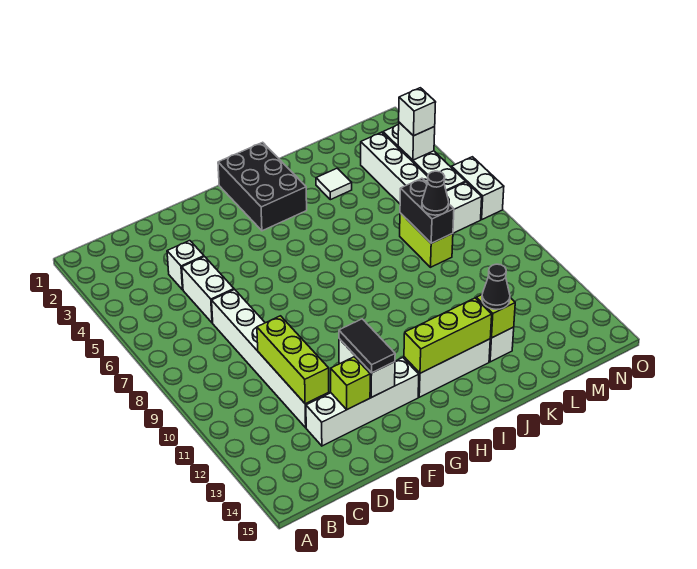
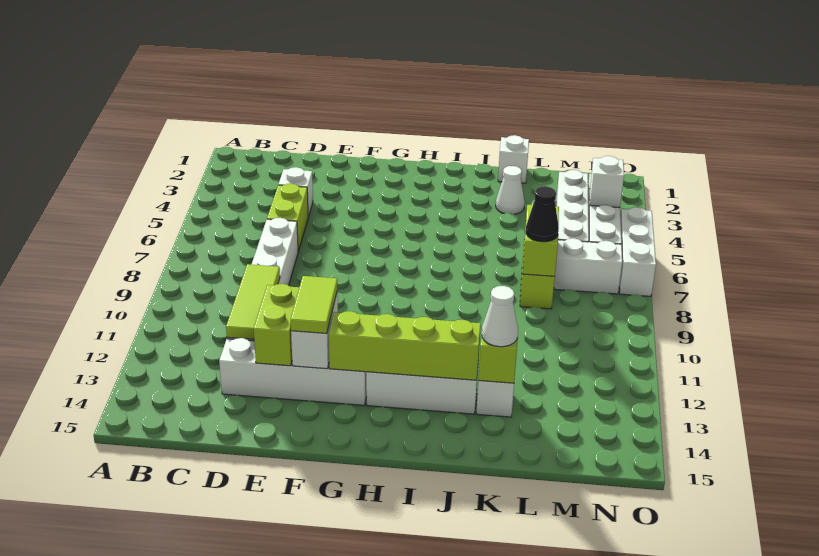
white brick D5:D6 level 1 -> lime brick D5:D6 level 1
lime brick D10:D12 level 2 -> lime tile D10:D12 level 2
lime brick E13 level 2 -> lime brick E12:E13 level 2
black tile F12:F13 level 3 -> lime tile F12:F13 level 3
black brick H1:I3 level 1 -> none
lime brick H13:J13 level 2 -> lime brick G13:J13 level 2
white tile K3 level 1 -> white cone K3 level 1
black cone K13 level 3 -> white cone K13 level 3
black brick L7:L8 level 2 -> lime brick L7:L8 level 2
white brick N4 level 3 -> white brick K1 level 1
white brick O6:O7 level 1 -> white brick O5:O7 level 1

